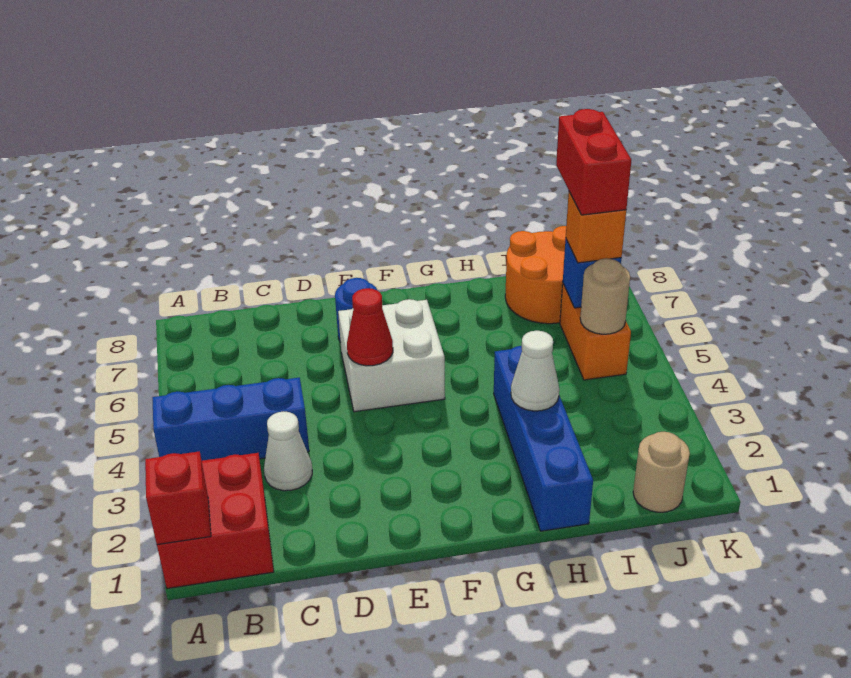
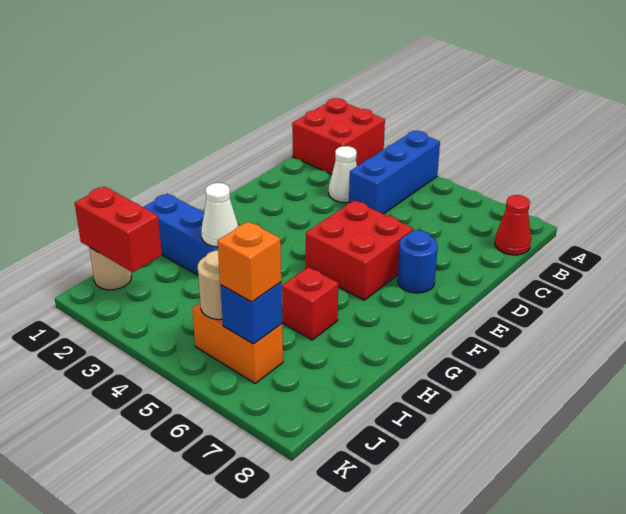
red brick A1 level 2 -> red brick H6 level 1
white brick E5:F6 level 1 -> red brick E5:F6 level 1
red cone E5 level 2 -> red cone B8 level 1
orange round brick I7:J8 level 1 -> none
red brick J6:J7 level 4 -> red brick J1:J2 level 2

